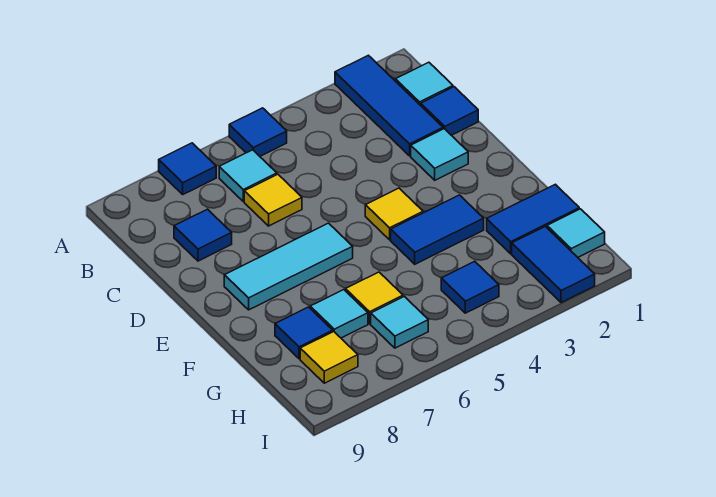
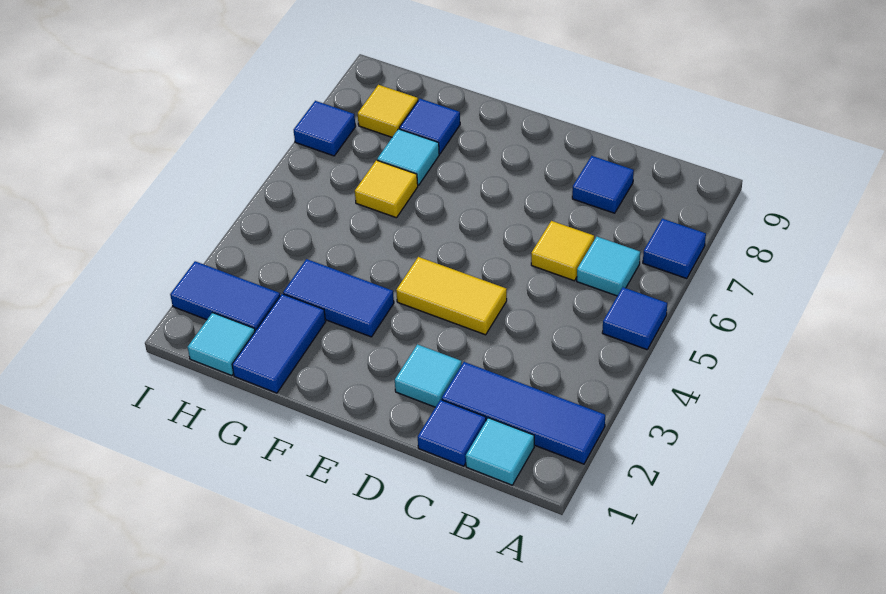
yellow tile E4 level 1 -> yellow tile D4:E4 level 1
cyan tile E6:E8 level 1 -> none
blue tile F3:F4 level 1 -> blue tile F3:G3 level 1
blue tile H4 level 1 -> blue tile I7 level 1
cyan tile H6 level 1 -> none

